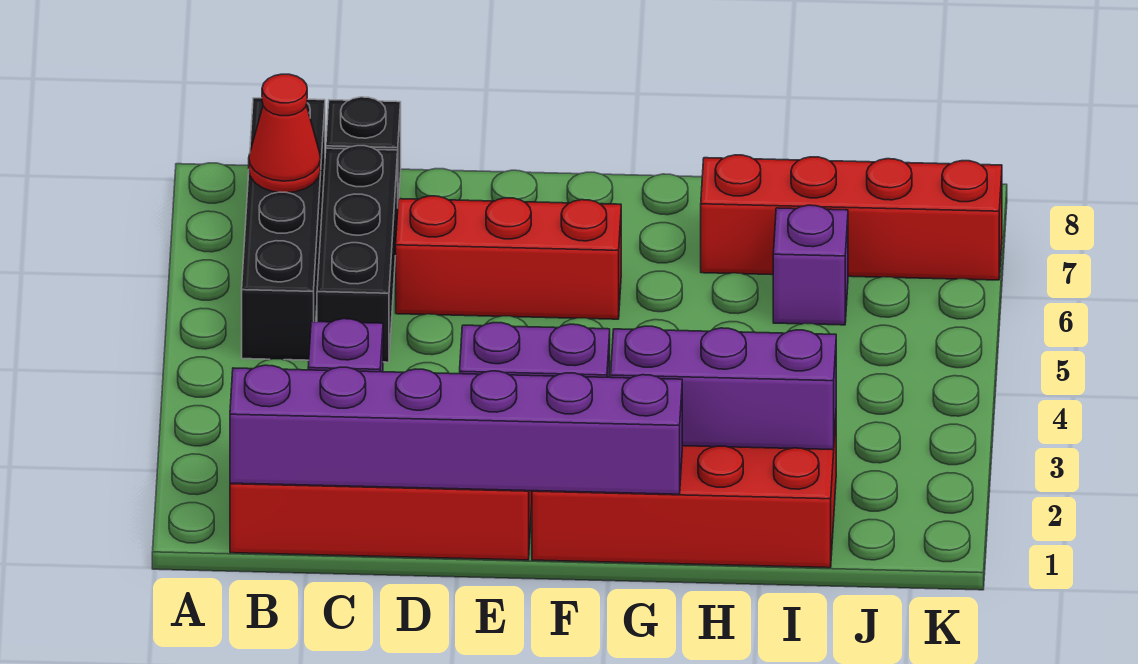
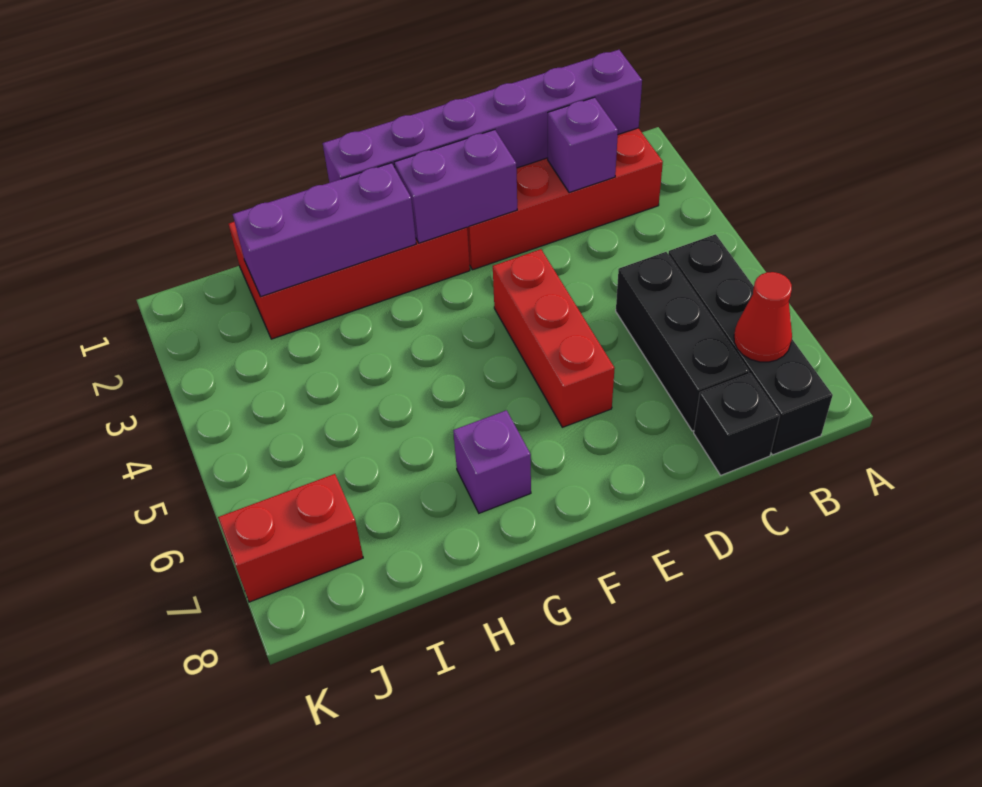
red brick D6:F6 level 1 -> red brick E4:E6 level 1
red brick H7:K7 level 1 -> red brick J7:K7 level 1
purple brick I6 level 1 -> purple brick G7 level 1

